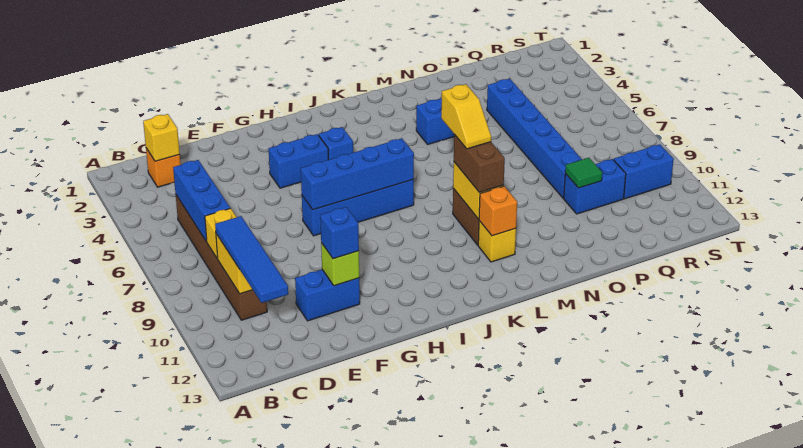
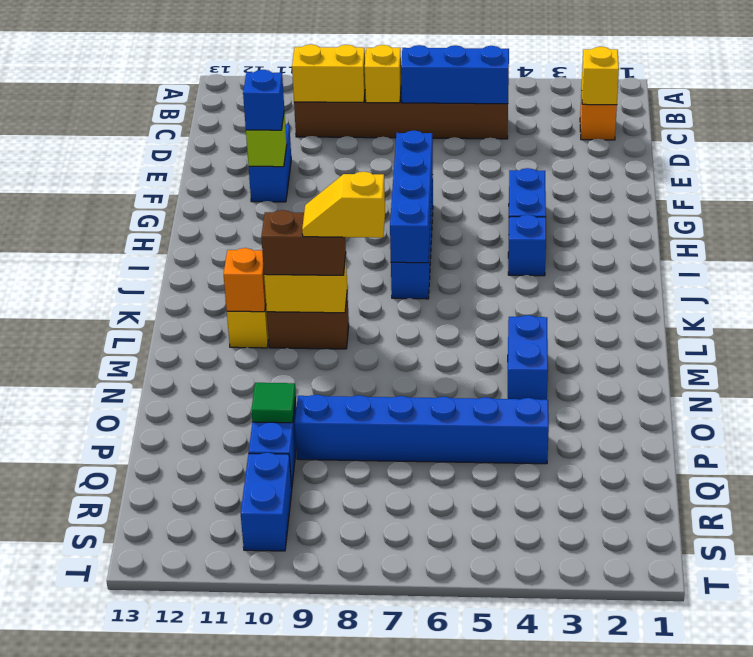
blue tile C9:C12 level 3 -> none

